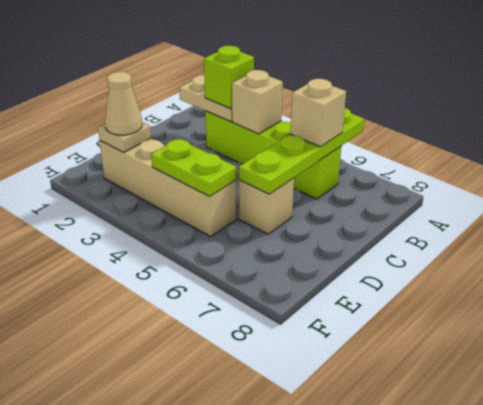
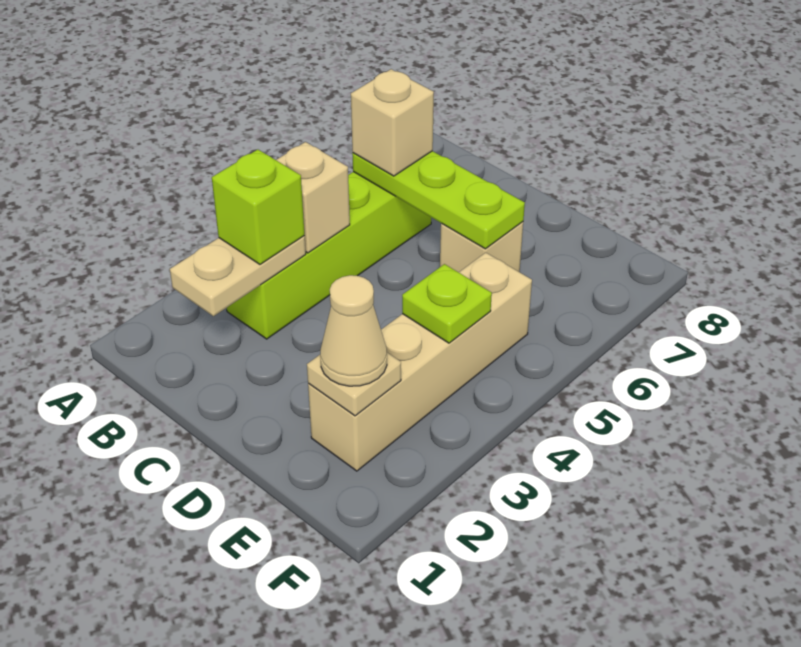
lime plate A6:D6 level 2 -> lime plate B6:D6 level 2
lime plate E4:E5 level 2 -> lime plate E4 level 2

